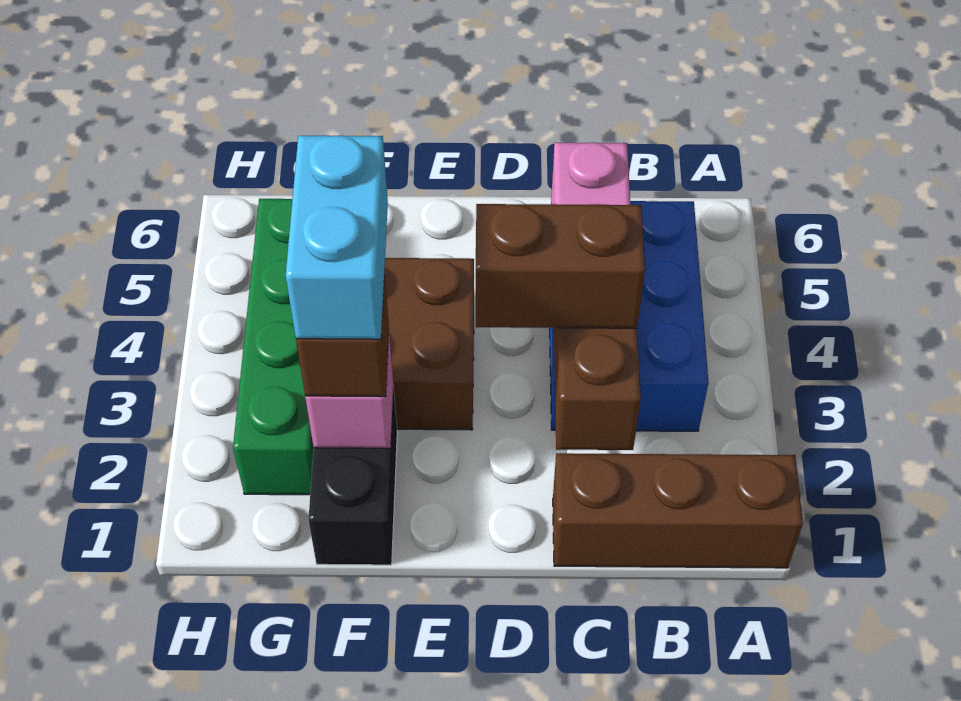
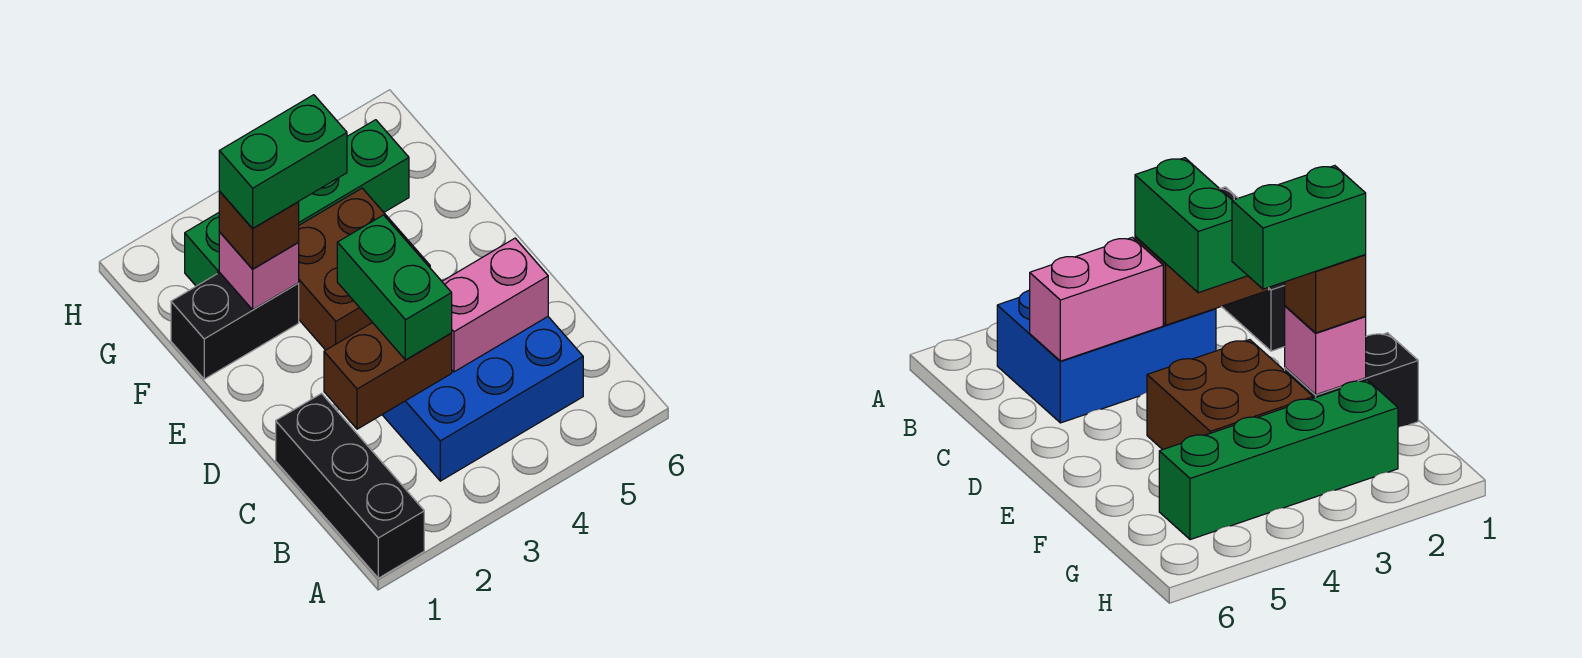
brown brick A1:C1 level 1 -> black brick A1:C1 level 1
brown brick C3:D3 level 3 -> green brick C3:D3 level 3
cyan brick F2:F3 level 4 -> green brick F2:F3 level 4

